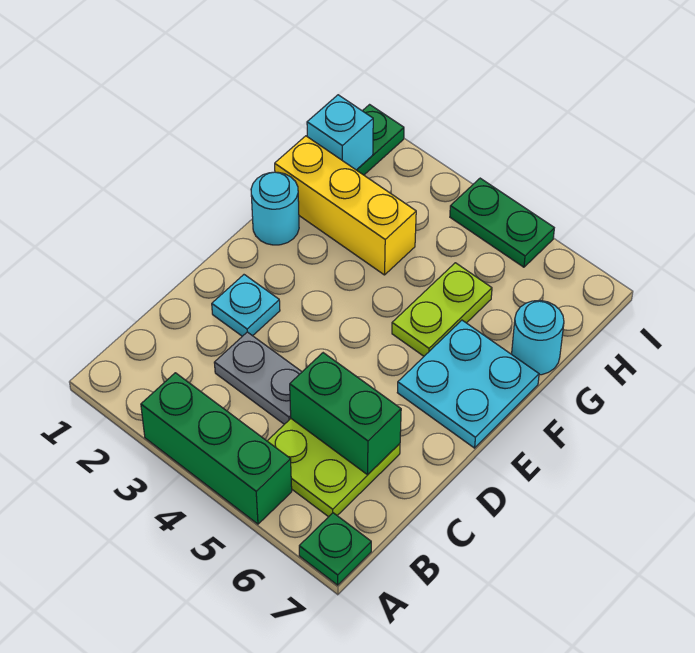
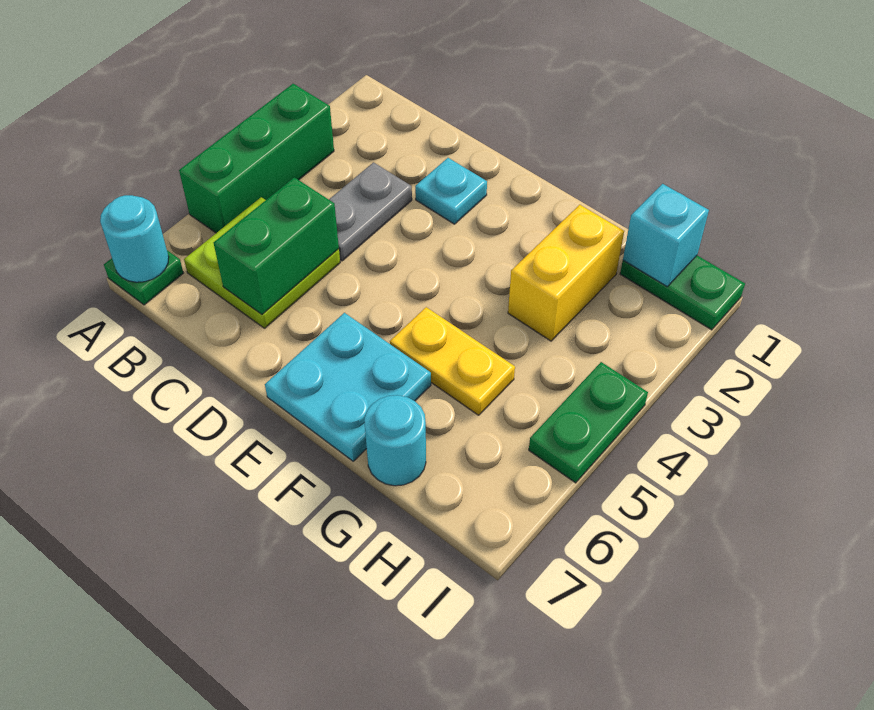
cyan round brick F1 level 1 -> cyan round brick A7 level 2
lime plate F5:G5 level 1 -> yellow plate F5:G5 level 1
yellow brick G1:G3 level 1 -> yellow brick G2:G3 level 1

